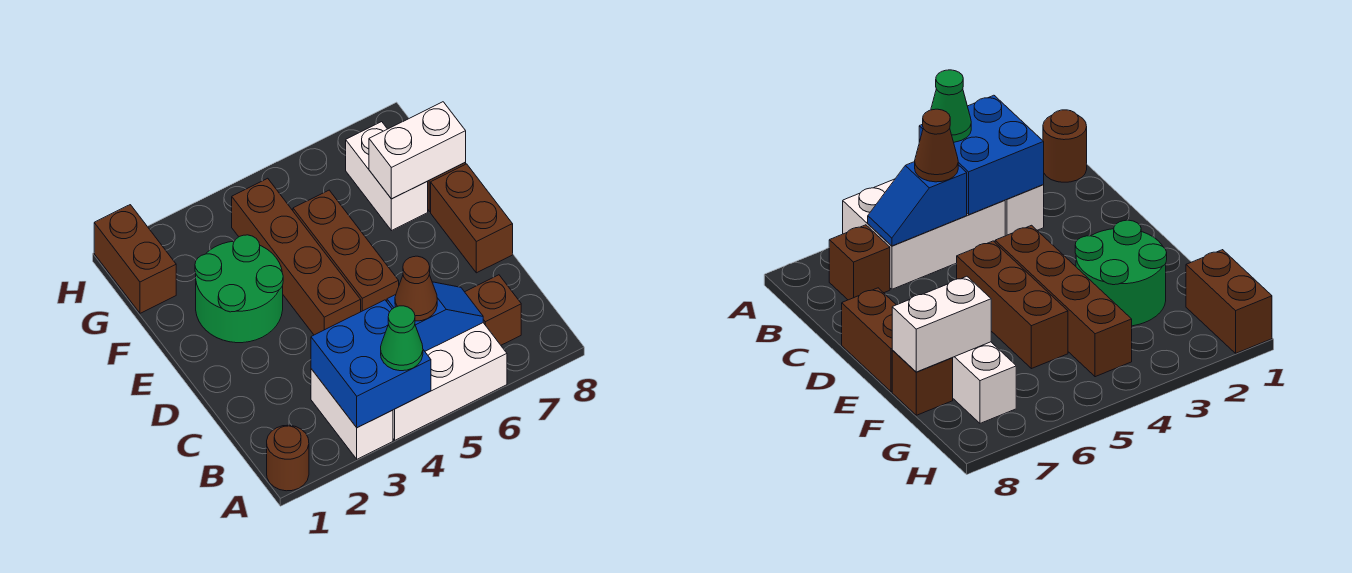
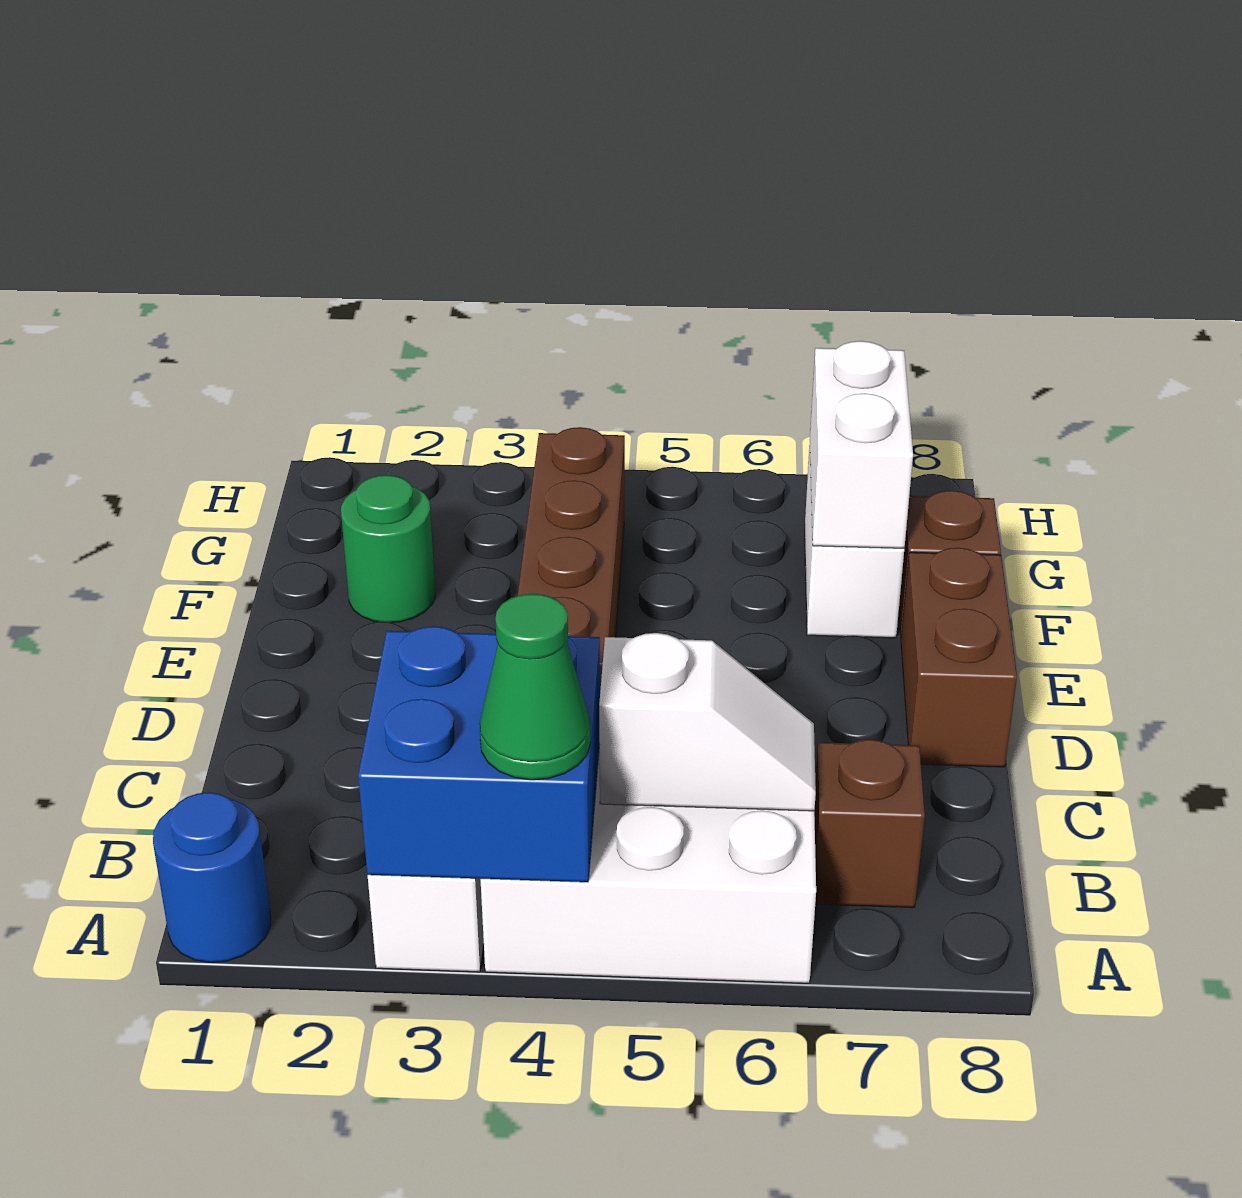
brown round brick A1 level 1 -> blue round brick A1 level 1
blue slope B5:B6 level 2 top 5 -> white slope B5:B6 level 2 top 5
brown cone B5 level 3 -> none
brown brick D5:F5 level 1 -> none
green round brick E2:F3 level 1 -> green round brick F2 level 1
white brick F7:F8 level 2 -> white brick F7:G7 level 2
brown brick G1:H1 level 1 -> none

